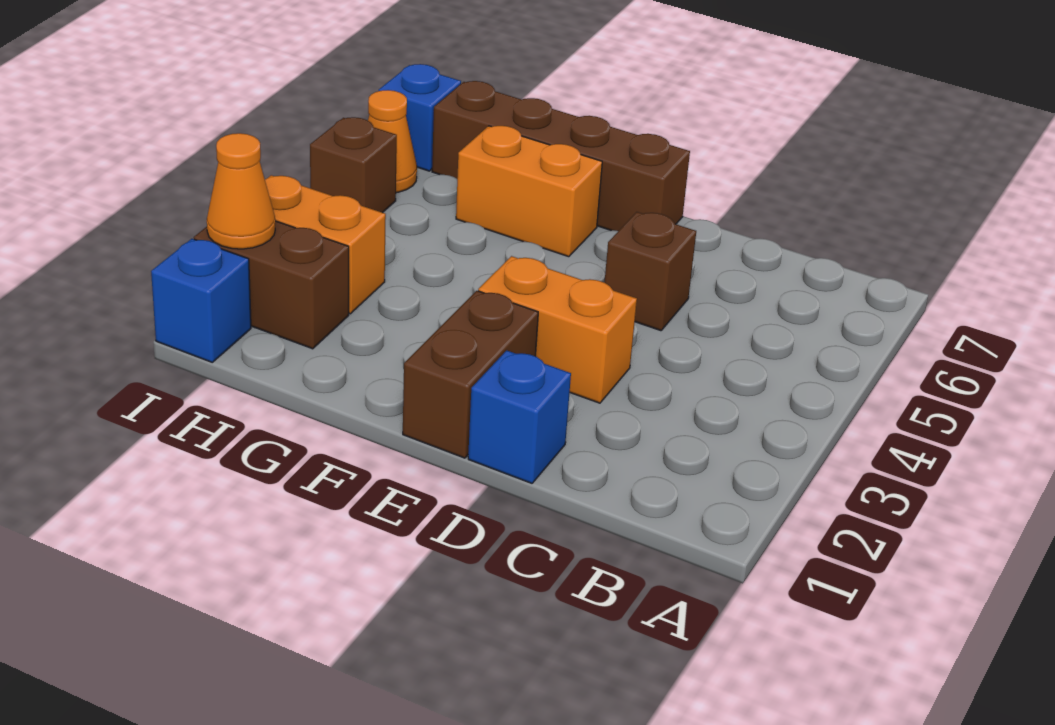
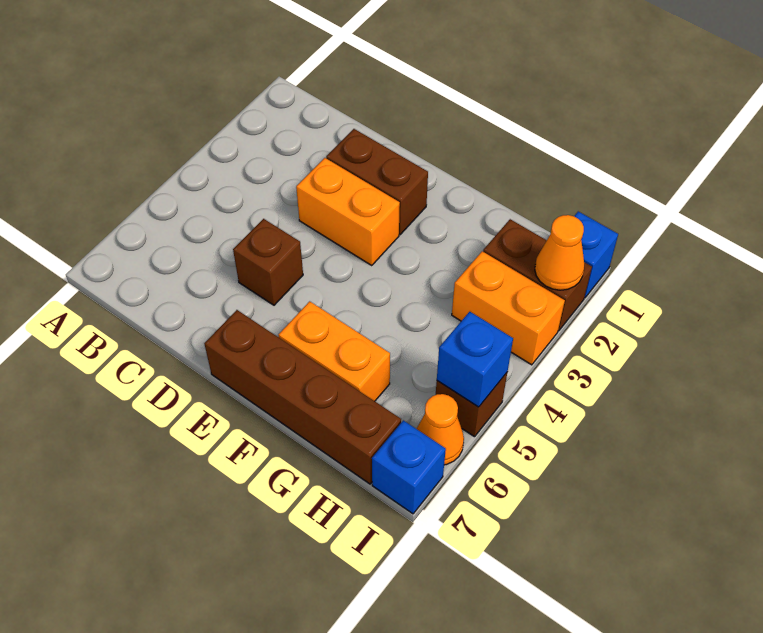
blue brick D1 level 1 -> blue brick I5 level 2
brown brick E1:E2 level 1 -> brown brick D2:E2 level 1

